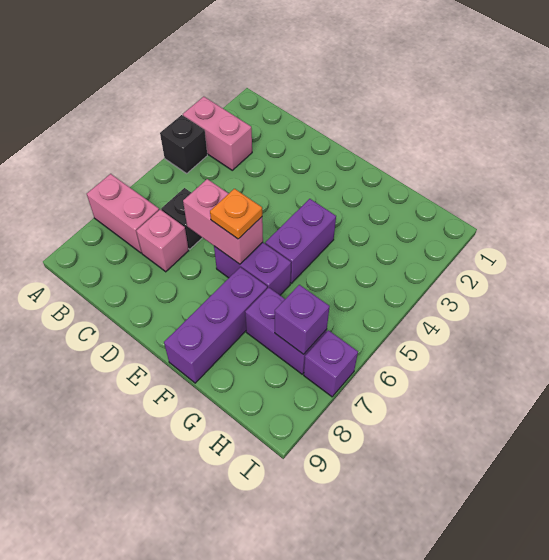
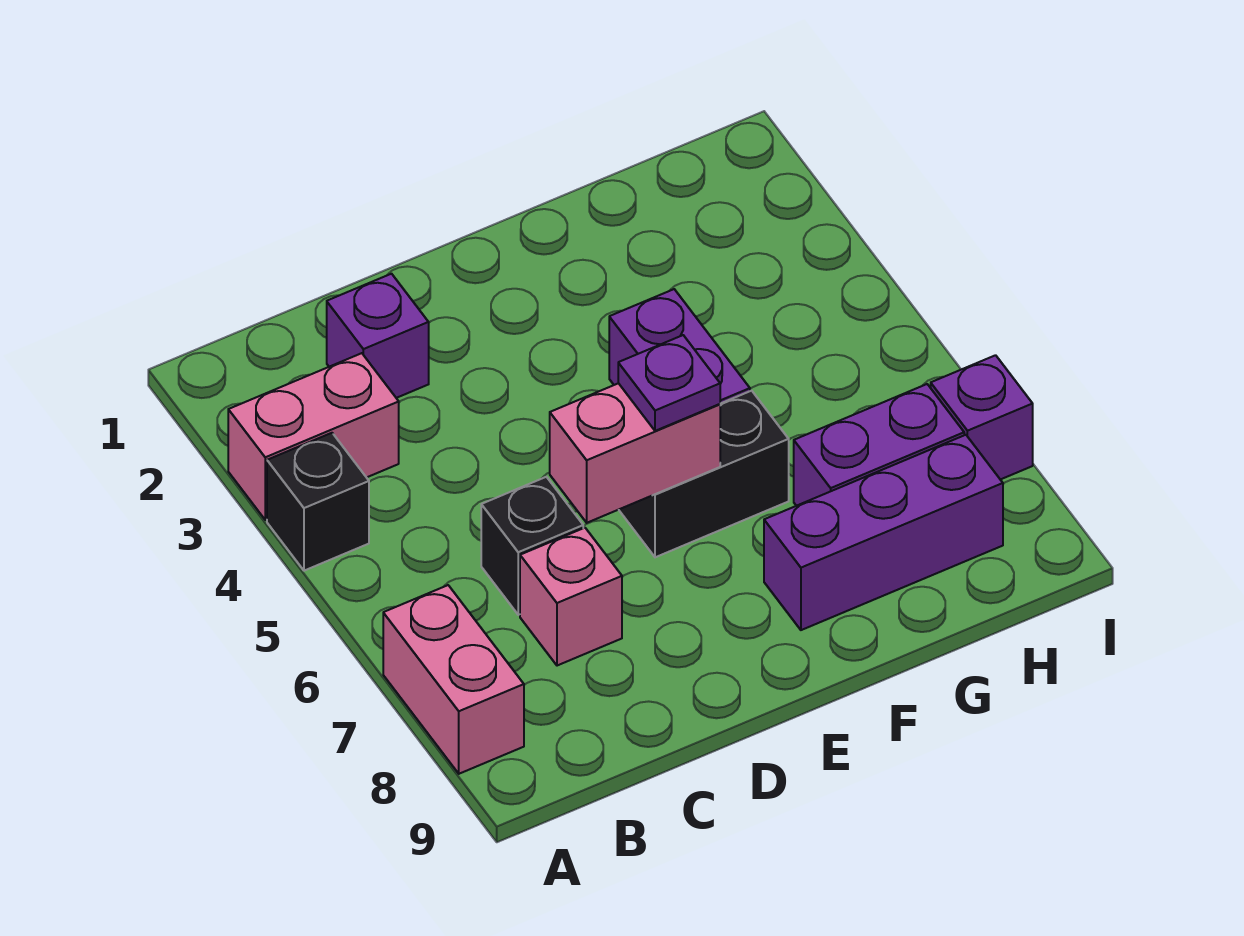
pink brick A7:B7 level 1 -> pink brick A7:A8 level 1
purple brick E6:F6 level 1 -> black brick E6:F6 level 1
orange plate E6 level 3 -> purple plate E6 level 3
purple brick F7:F9 level 1 -> purple brick F8:H8 level 1
purple brick H7 level 2 -> purple brick C2 level 1

